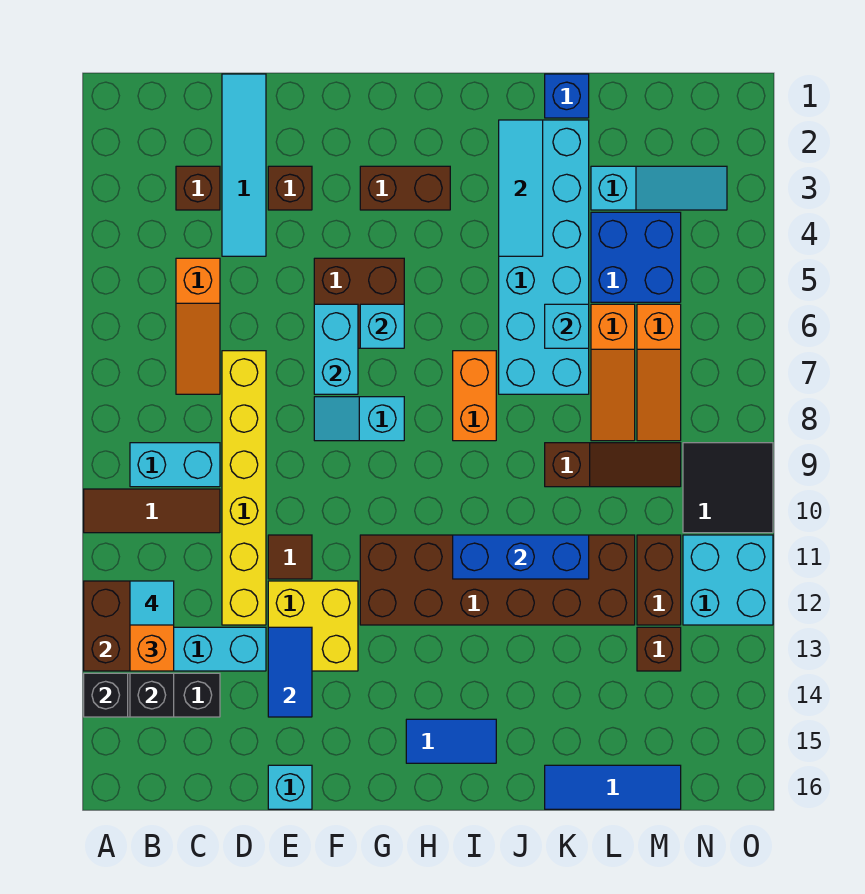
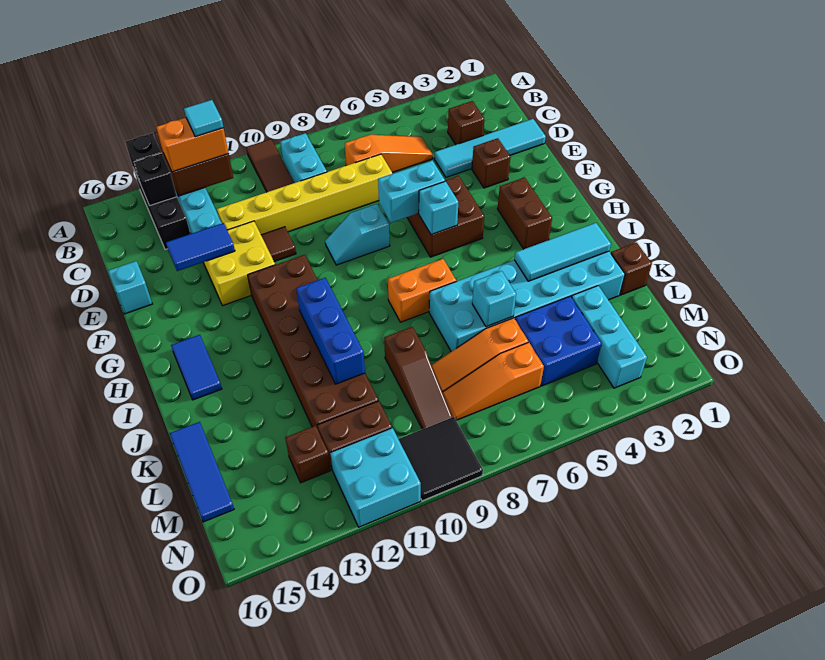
orange slope C5:C7 level 1 top 5 -> orange slope C5:C7 level 1 top 7
cyan slope F8:G8 level 1 top G -> cyan slope F8:F9 level 1 top 8
blue brick K1 level 1 -> brown brick K1 level 1
cyan slope L3:N3 level 1 top L -> cyan brick L3:N3 level 1

